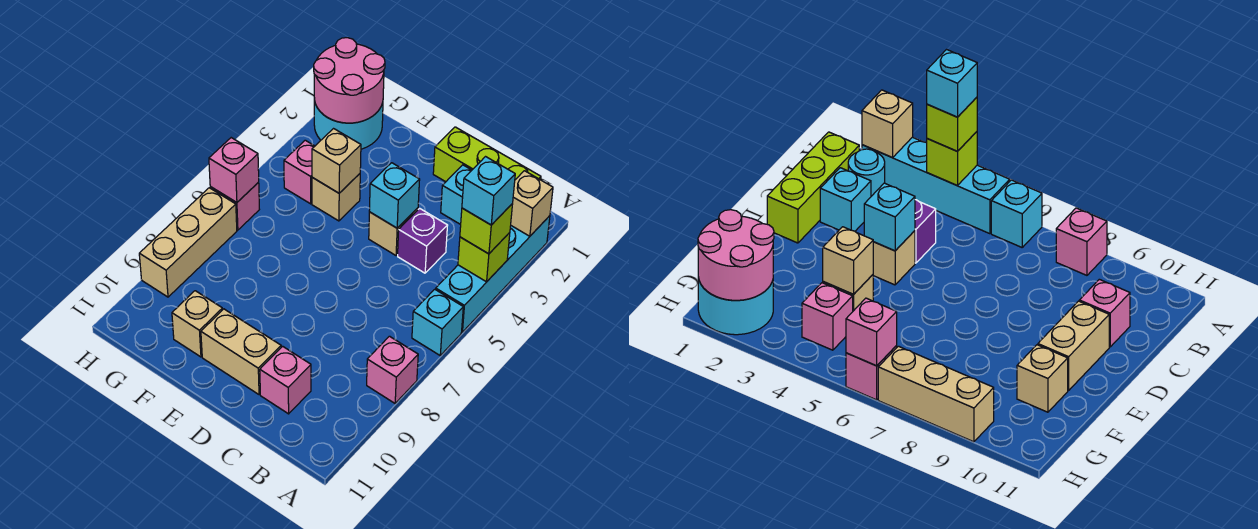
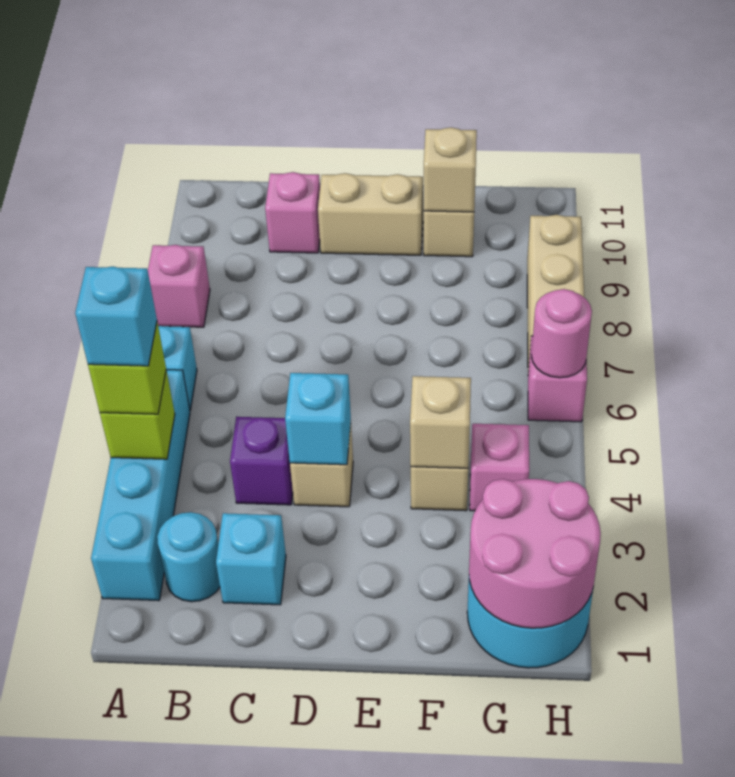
tan brick A2 level 2 -> tan brick F10 level 2
lime brick B1:D1 level 1 -> none
pink brick H6 level 2 -> pink round brick H6 level 2

